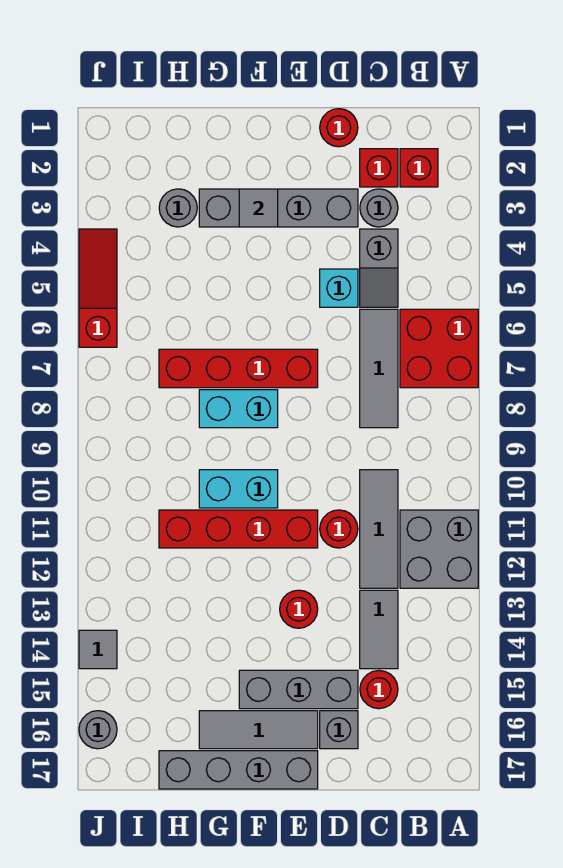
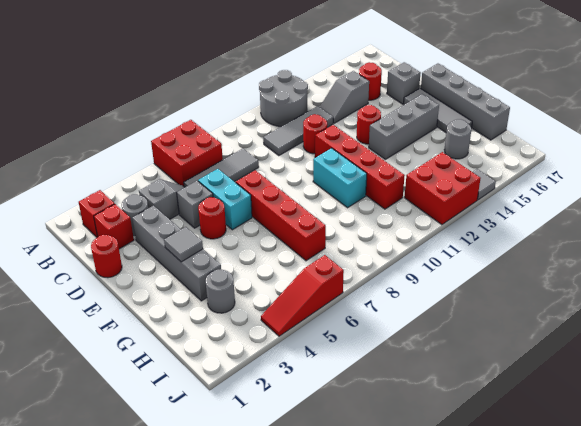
grey brick A11:B12 level 1 -> grey round brick A11:B12 level 1
grey tile C13:C14 level 1 -> grey slope C13:C14 level 1 top 14
cyan brick D5 level 1 -> grey brick D5 level 1
grey brick D15:F15 level 1 -> grey brick F13:F15 level 1
none -> red round brick E5 level 1
cyan brick F8:G8 level 1 -> cyan brick D6:E6 level 1
none -> red brick I12:J13 level 1
grey round brick J16 level 1 -> grey round brick H15 level 1

